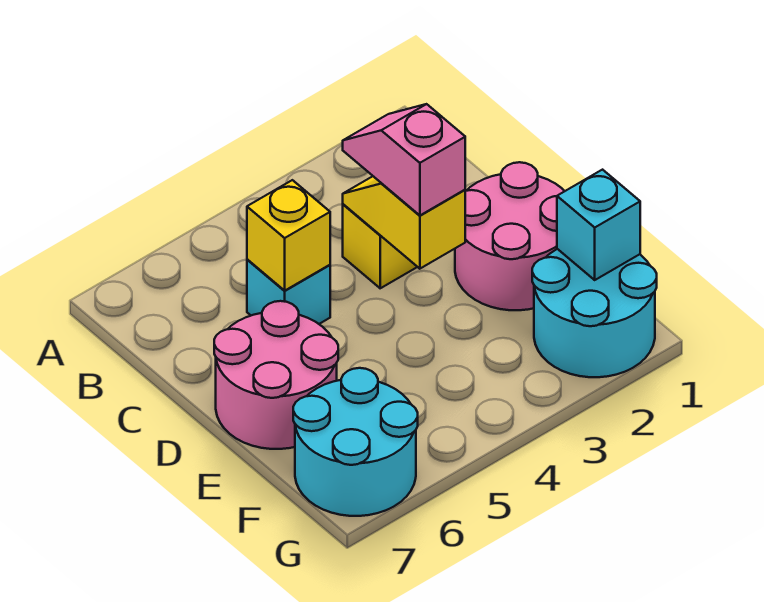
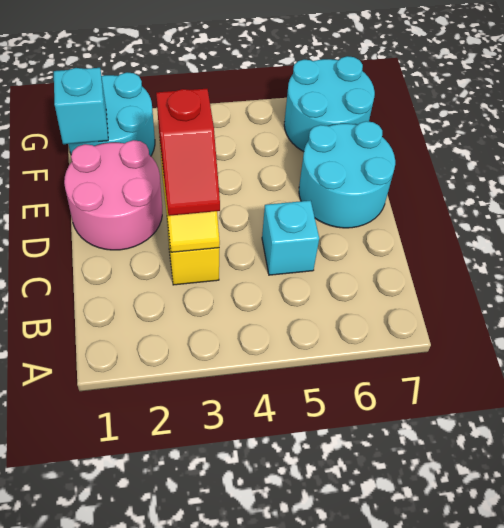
pink slope C3:D3 level 3 top D -> red slope C3:D3 level 3 top D
yellow brick C5 level 2 -> none
pink round brick D6:E7 level 1 -> cyan round brick D6:E7 level 1

